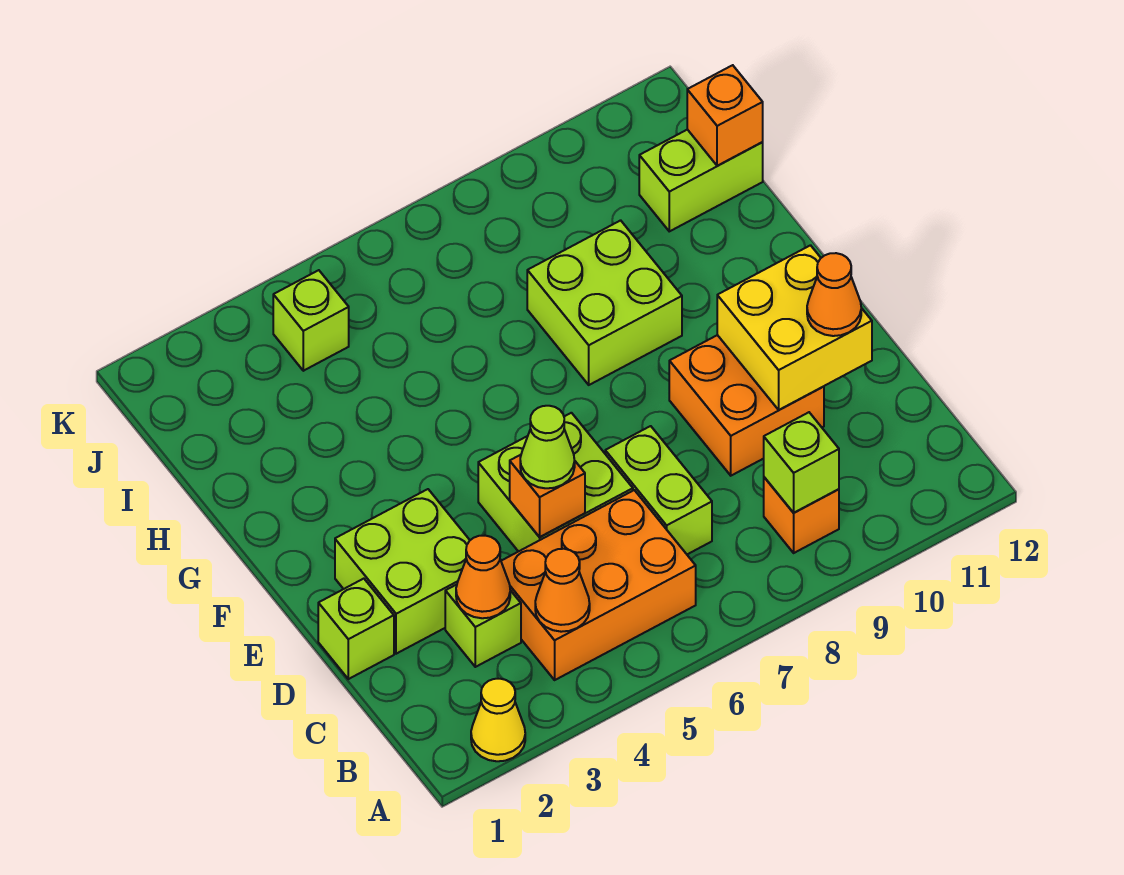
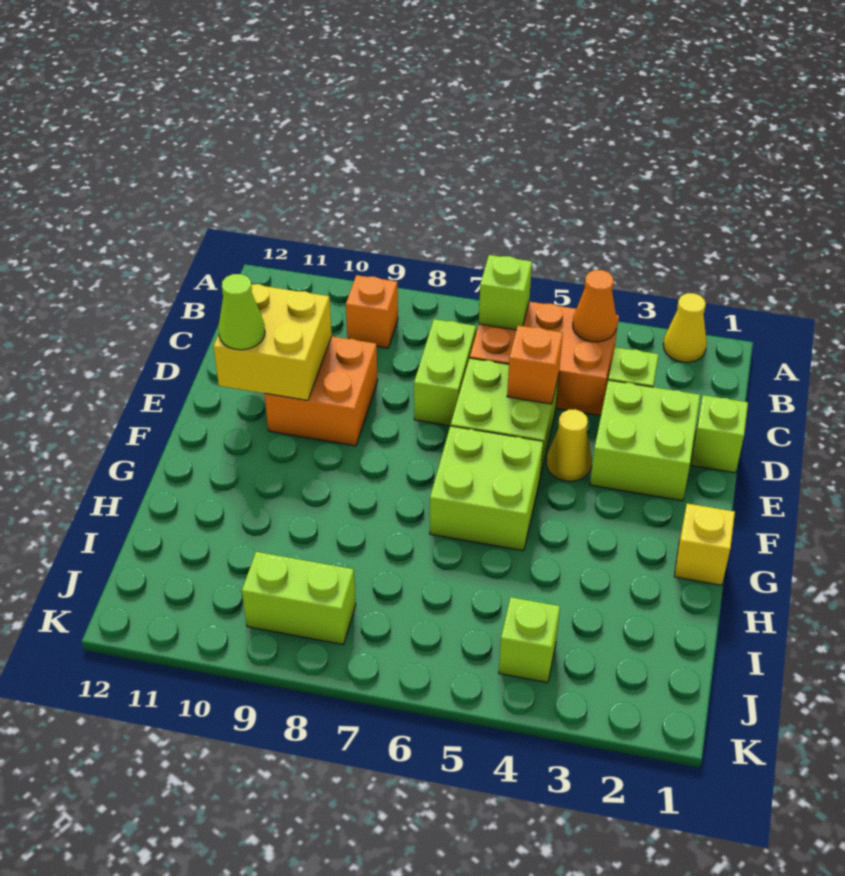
lime brick B9 level 2 -> lime brick B6 level 2
orange cone C3 level 2 -> none
lime cone D5 level 3 -> lime cone E11 level 3
orange cone D11 level 3 -> none
none -> yellow cone E4 level 1
none -> yellow brick G1 level 1
lime brick G8:H9 level 1 -> lime brick F5:G6 level 1
lime brick I11:I12 level 1 -> lime brick J8:J9 level 1
orange brick I12 level 2 -> none

